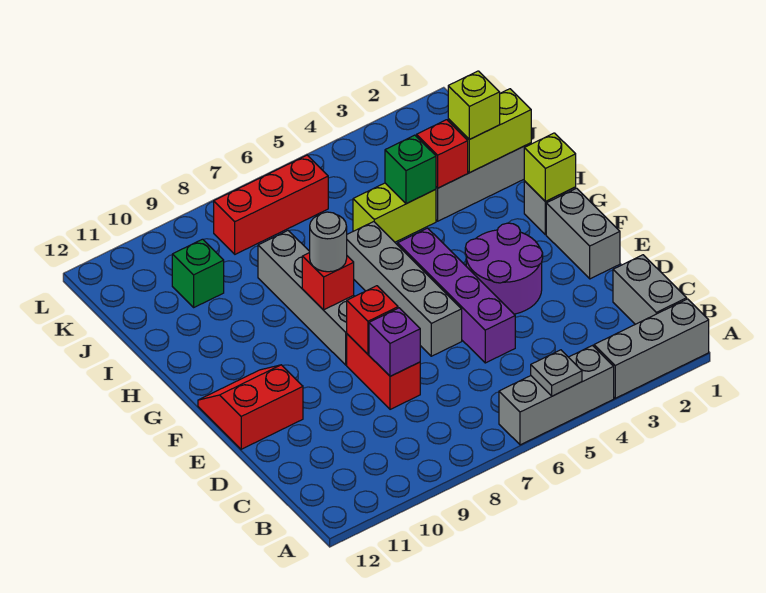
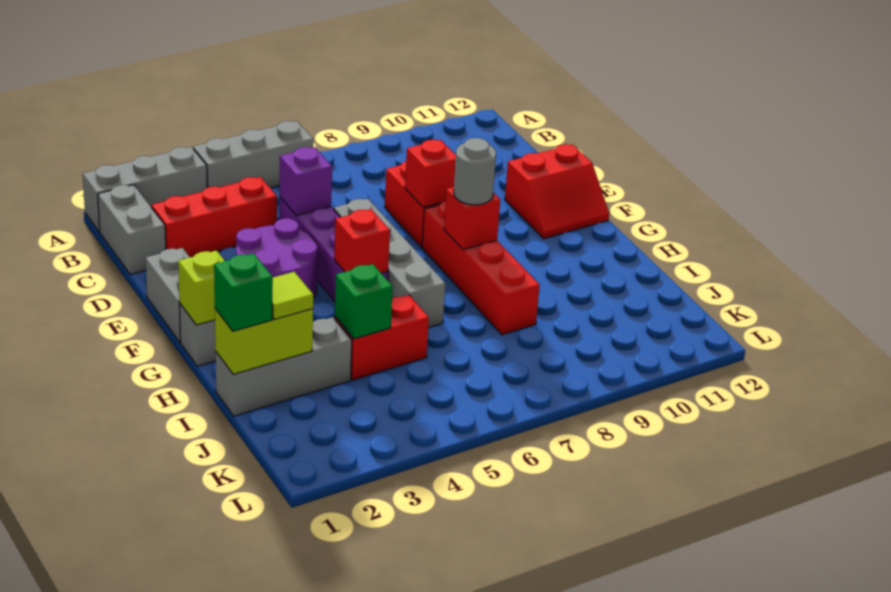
grey plate A5 level 2 -> none
purple brick D8 level 2 -> purple brick D5 level 2
grey brick F8:I8 level 1 -> red brick F8:I8 level 1
lime brick I2 level 3 -> lime tile I2 level 3
red brick I3 level 2 -> red brick G5 level 2
lime brick I4:I5 level 1 -> red brick I4:I5 level 1
green brick J10 level 1 -> green brick I1 level 3
red brick K6:K8 level 1 -> red brick C2:C4 level 1

